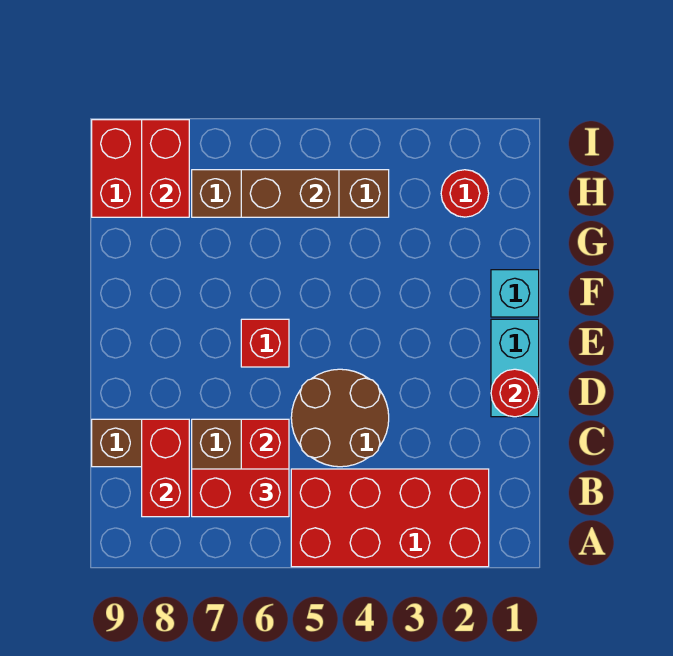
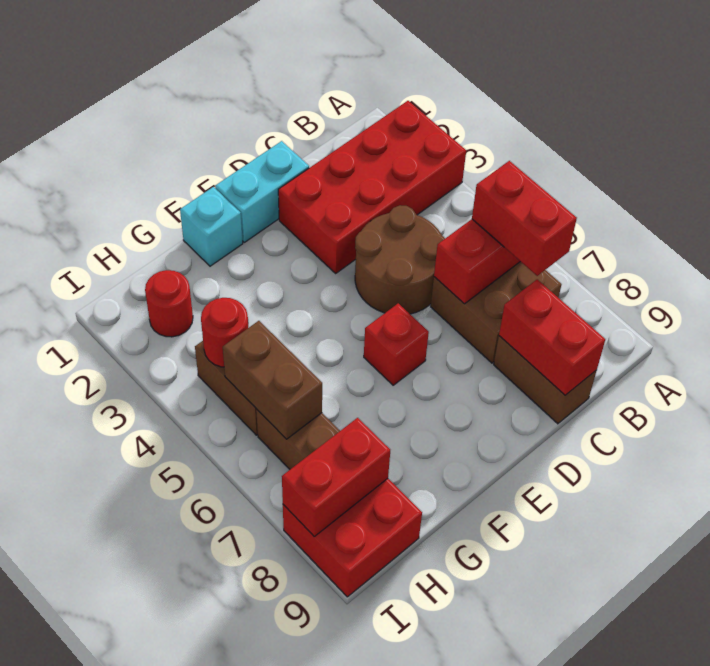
red brick A2:B5 level 1 -> red brick A2:D3 level 1
red brick B8:C8 level 2 -> red brick C8:C9 level 2
red round brick D1 level 2 -> red round brick H4 level 2

